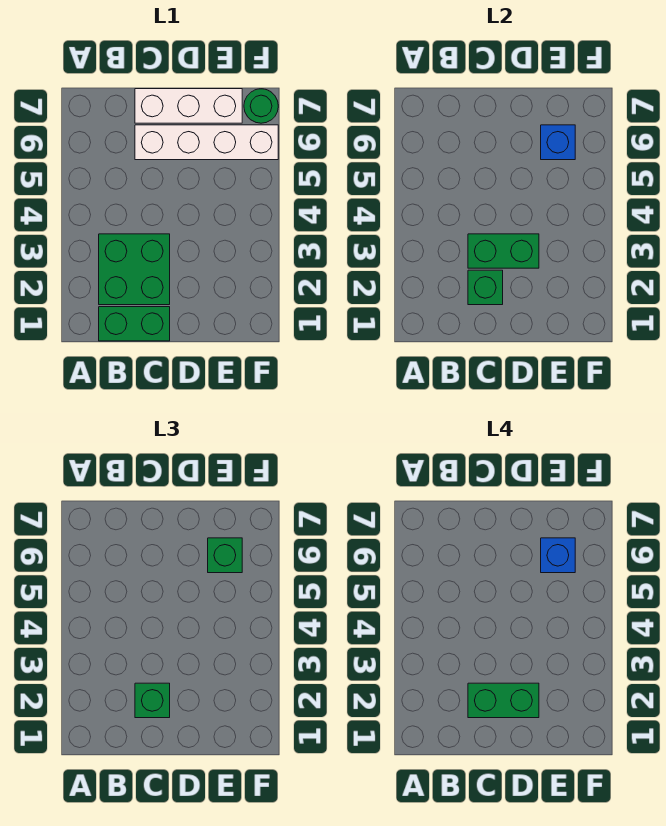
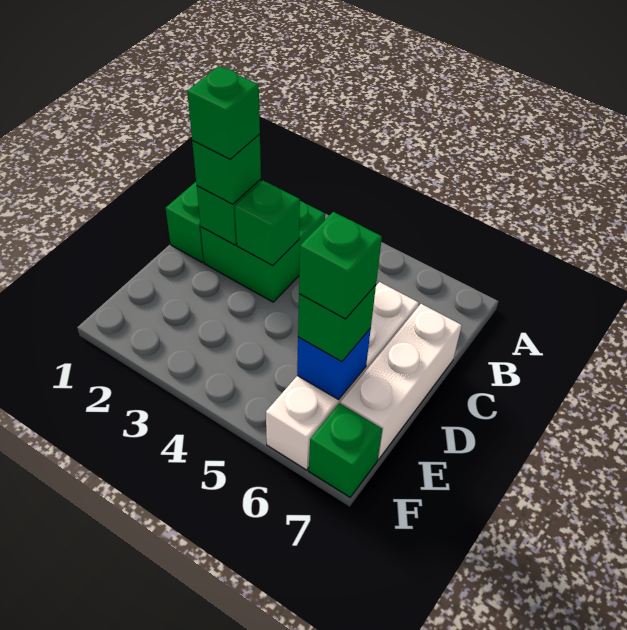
green brick C2:D2 level 4 -> green brick C2 level 4
green brick C3:D3 level 2 -> green brick C3 level 2
blue brick E6 level 4 -> green brick E6 level 4
green round brick F7 level 1 -> green brick F7 level 1

